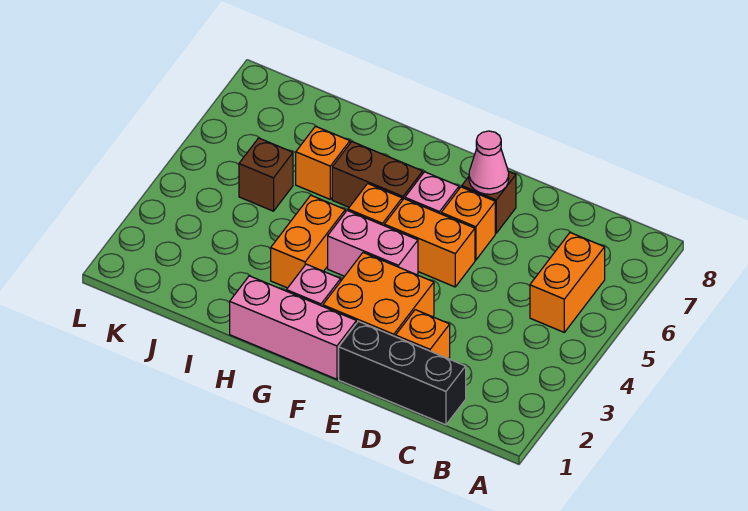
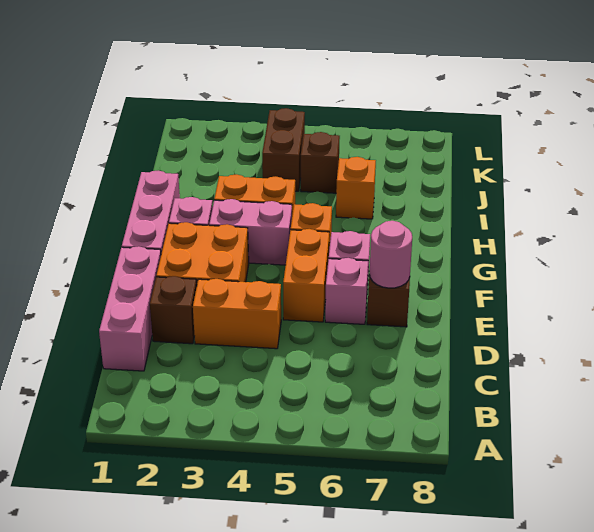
orange brick B5:B6 level 1 -> orange brick D3:D4 level 1
black brick C1:E1 level 1 -> pink brick C1:E1 level 1
orange brick D2 level 1 -> brown brick D2 level 1
orange brick E6 level 1 -> pink brick E6 level 1
pink cone E7 level 2 -> pink round brick E7 level 2
pink brick F4:G4 level 1 -> pink brick G3:G4 level 1
brown brick G6:H6 level 1 -> brown brick J4:K4 level 1

